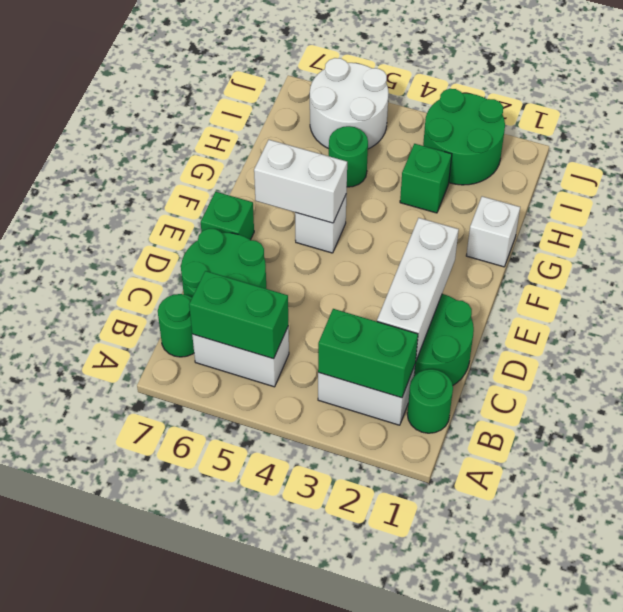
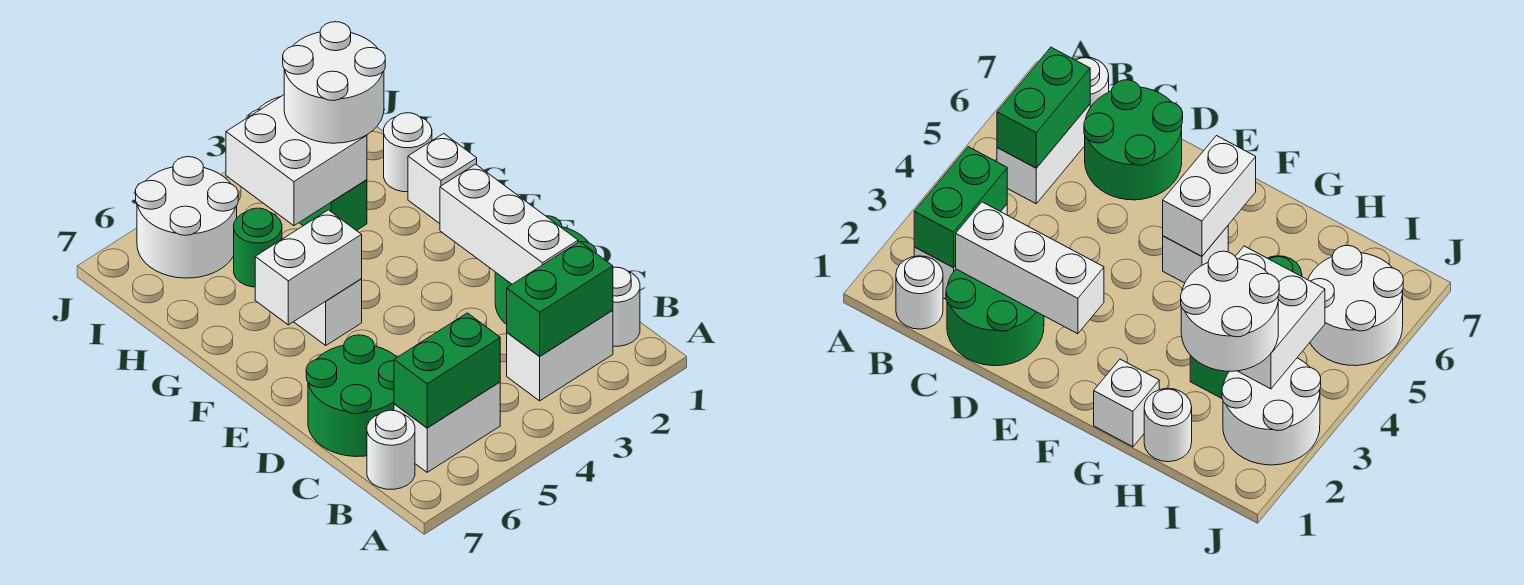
green round brick B1 level 1 -> white round brick B1 level 1
green round brick B7 level 1 -> white round brick B7 level 1
green brick E7 level 1 -> none
none -> white round brick H1 level 1
none -> white round brick H2:I3 level 3
none -> white brick H3:I4 level 2
green round brick I2:J3 level 1 -> white round brick I2:J3 level 1

